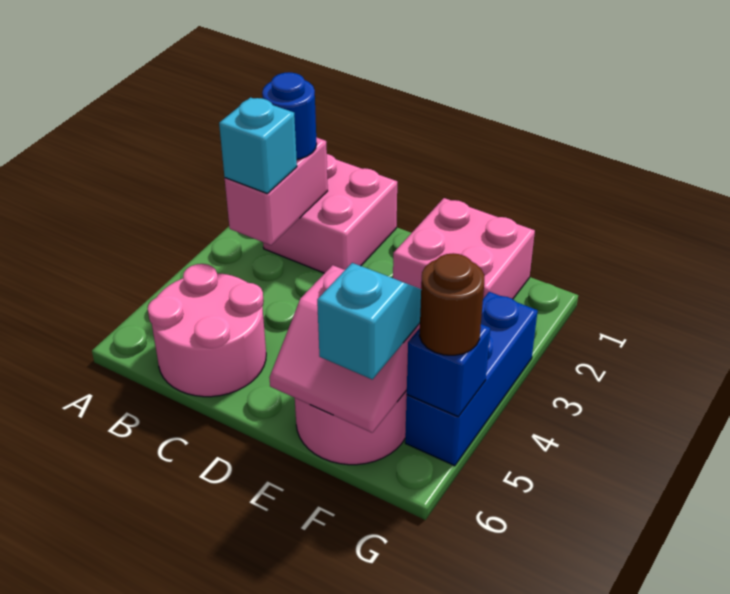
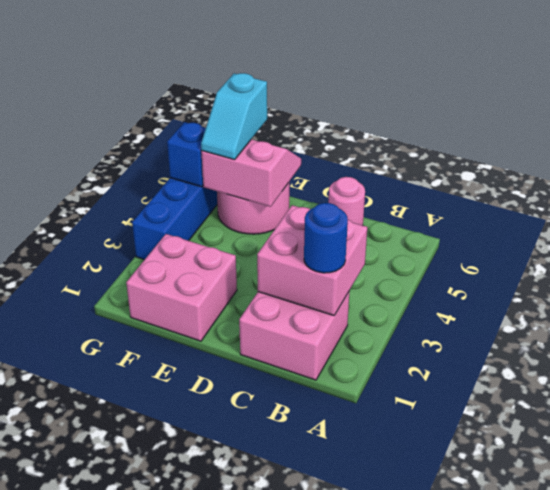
pink brick B2:B3 level 2 -> pink brick B2:C3 level 2
cyan brick B3 level 3 -> none
pink round brick B5:C6 level 1 -> pink round brick C6 level 1
brown round brick G5 level 3 -> none

